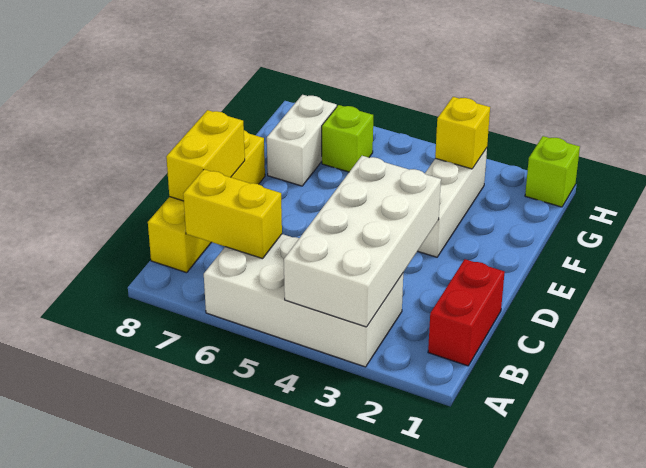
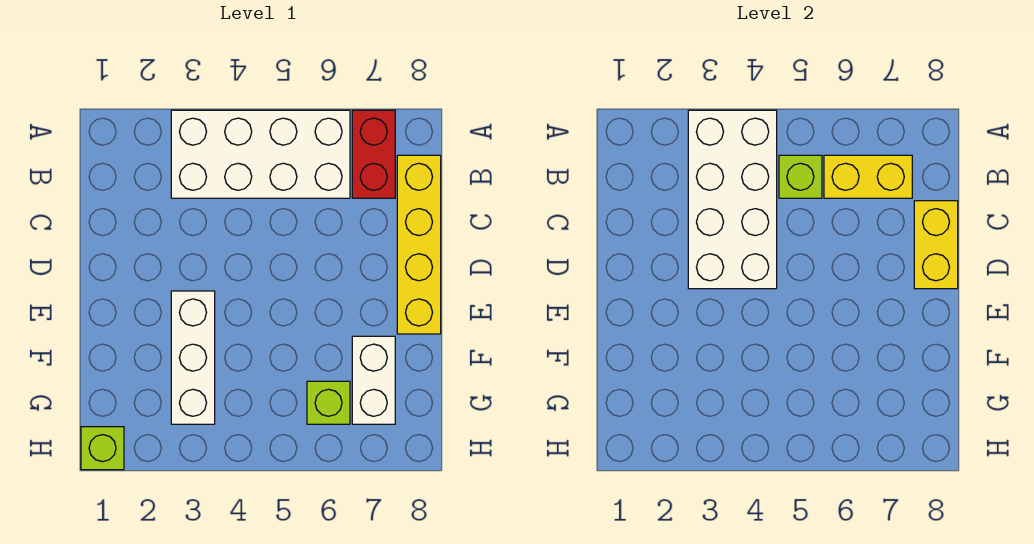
red brick B1:C1 level 1 -> red brick A7:B7 level 1
none -> lime brick B5 level 2
yellow brick G3 level 2 -> none

